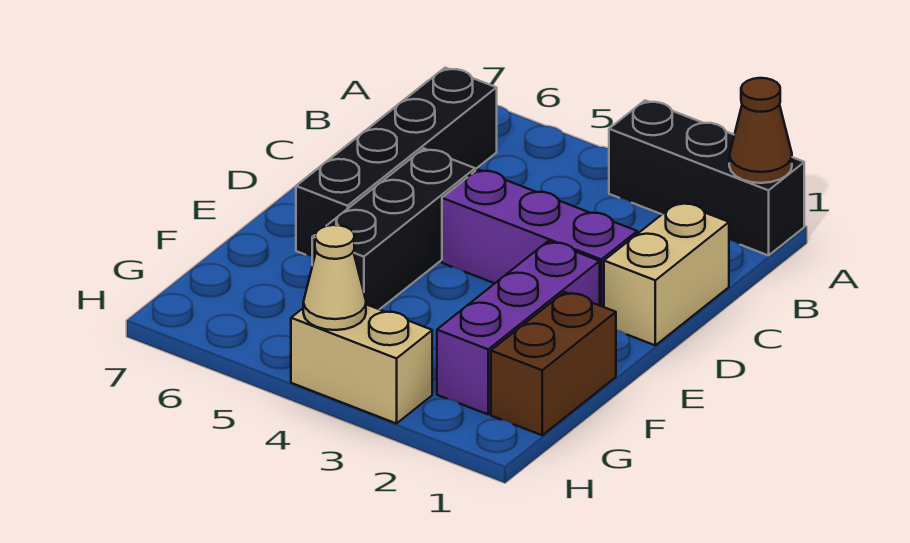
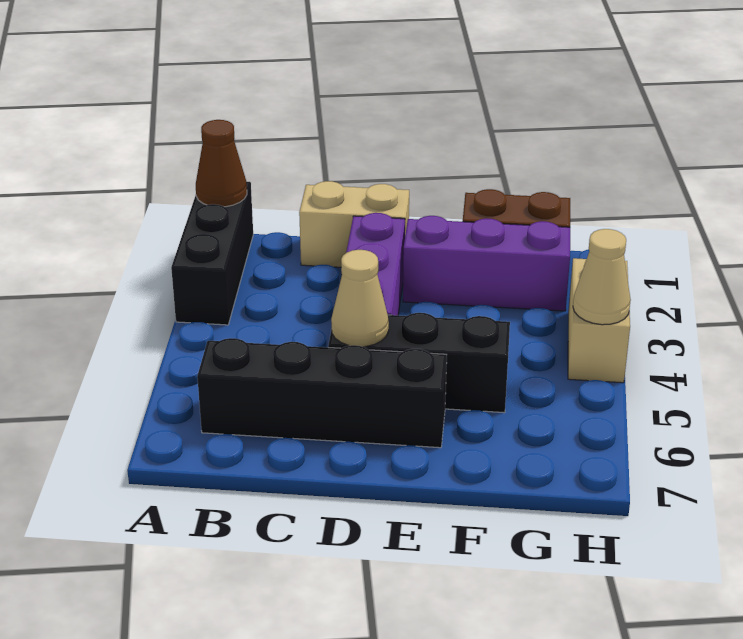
none -> tan cone D5 level 2

